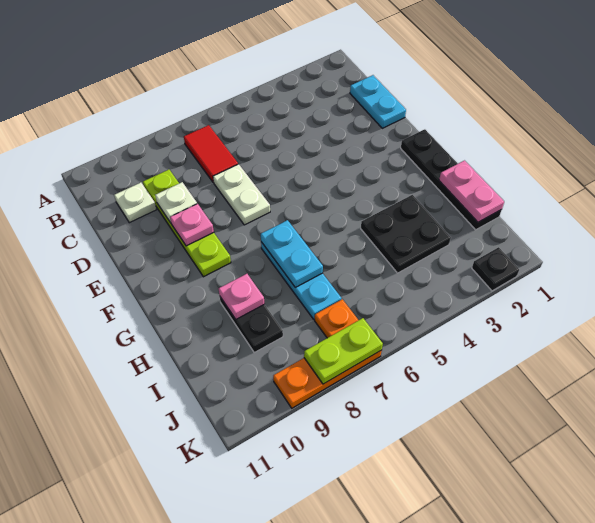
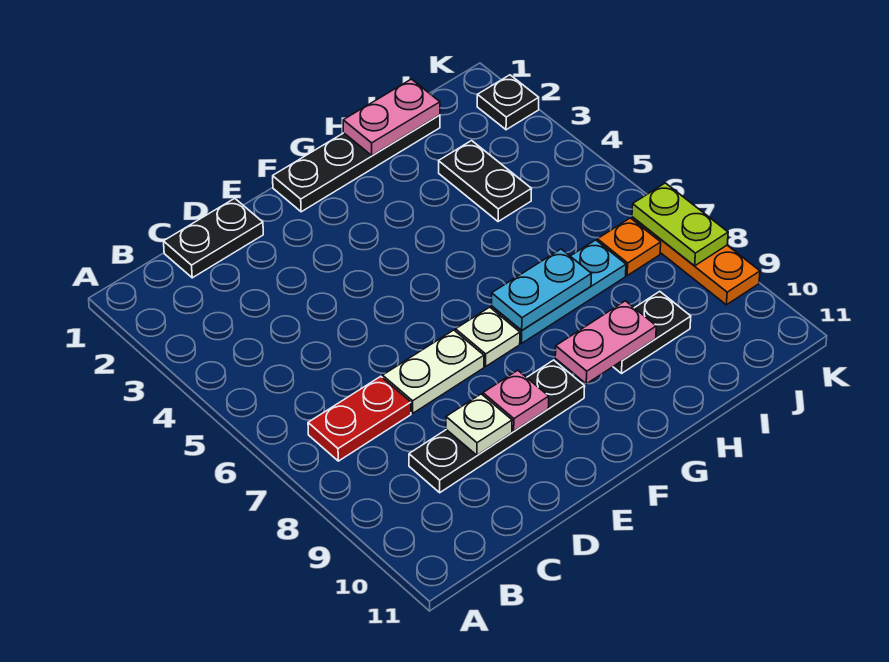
red tile B7:C7 level 1 -> red plate B7:C7 level 1
cyan plate C1:D1 level 1 -> black plate C1:D1 level 1
lime plate C9:F9 level 1 -> black plate C9:F9 level 1
white plate C10 level 1 -> white plate F7 level 1
black plate H3:I4 level 1 -> black plate I3:I4 level 1
pink plate H9 level 2 -> pink plate G9:H9 level 2

